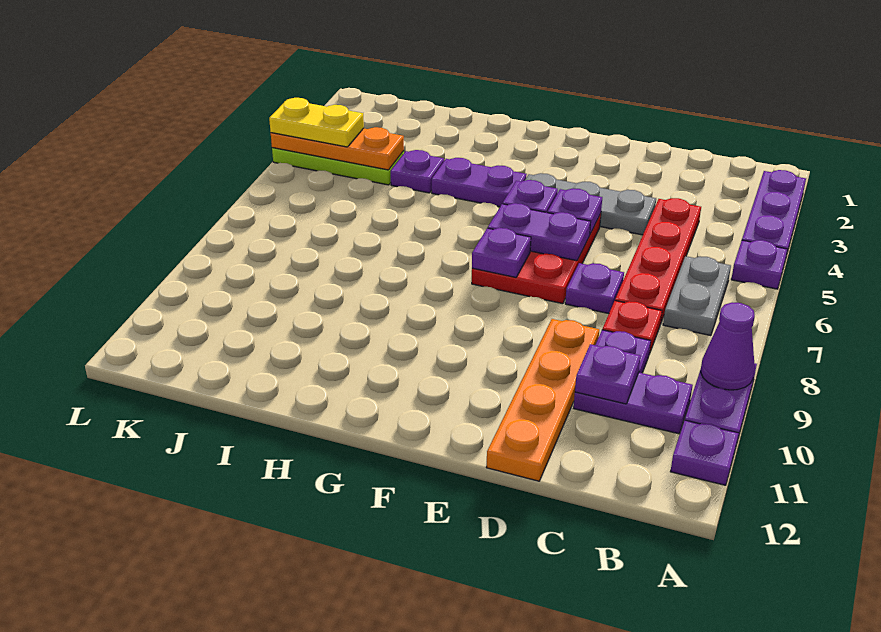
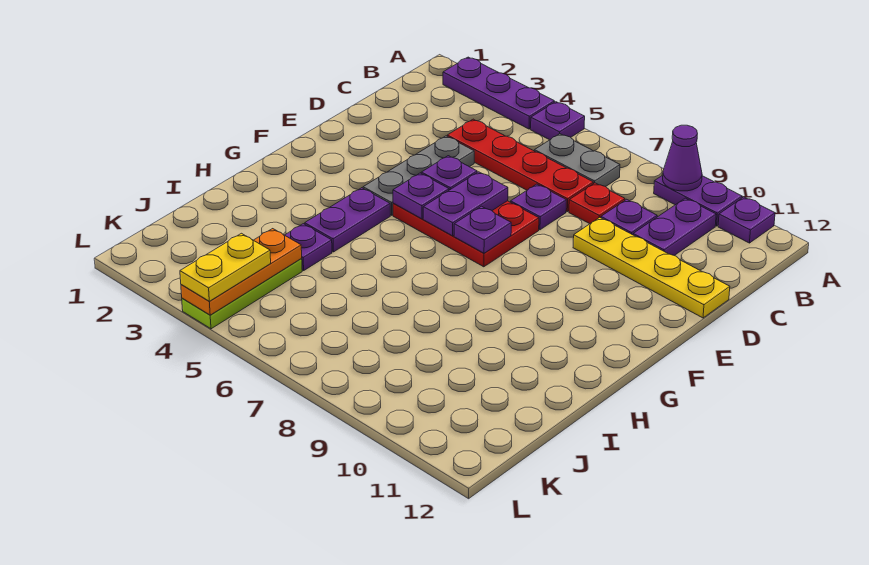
purple plate C10 level 2 -> none
orange plate D9:D12 level 1 -> yellow plate D9:D12 level 1

